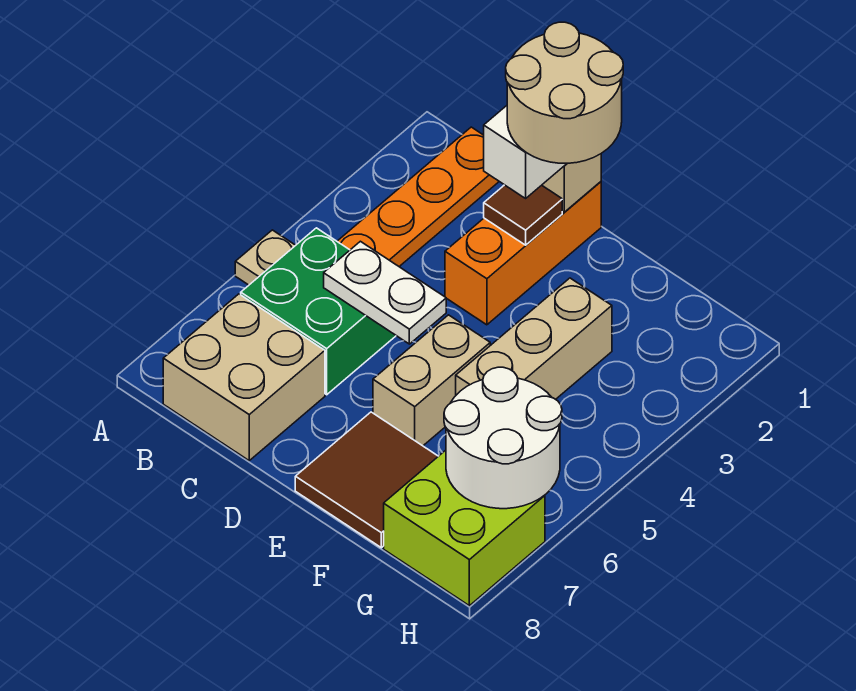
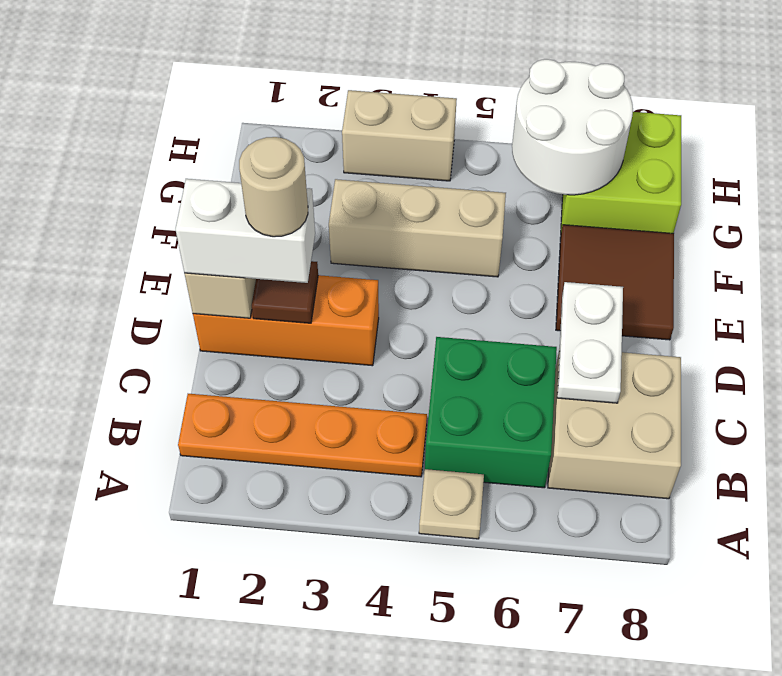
white plate C5:D5 level 2 -> white plate C7:D7 level 2
tan round brick D1:E2 level 4 -> tan round brick D2 level 4
tan brick E5:E6 level 1 -> tan brick H3:H4 level 1

